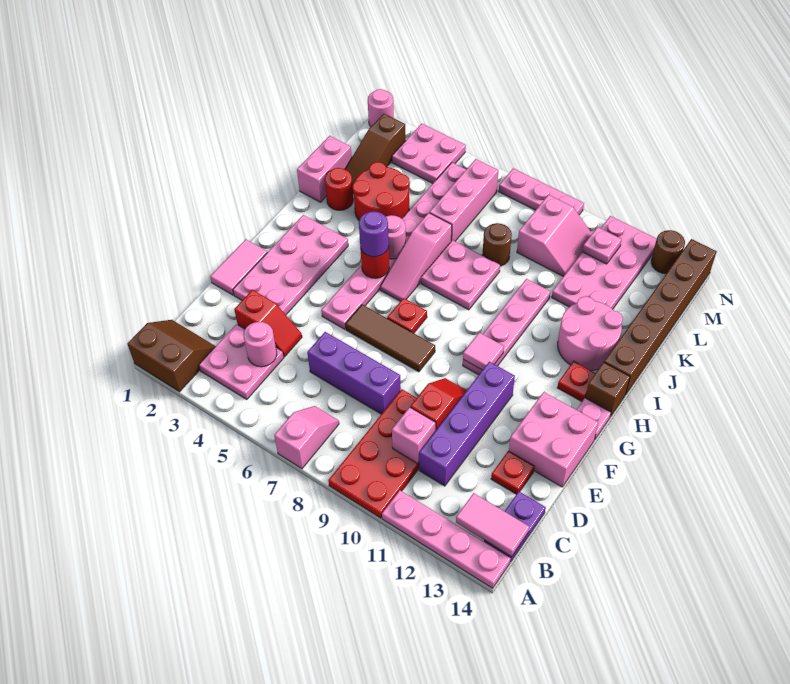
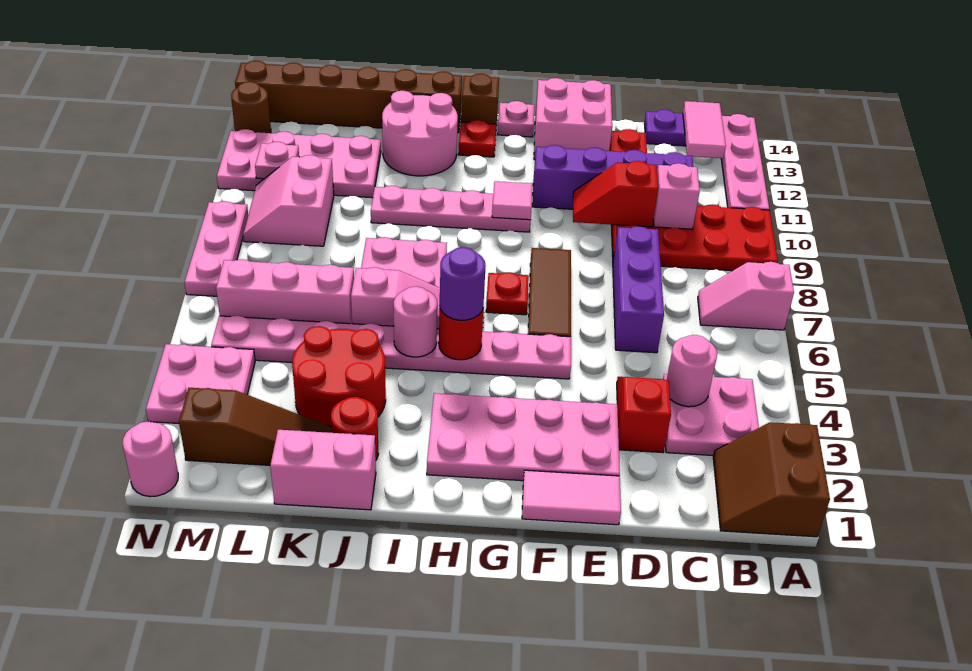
brown round brick K8 level 1 -> none
pink slope L9:M10 level 1 top 9 -> pink slope L9:M10 level 1 top L

